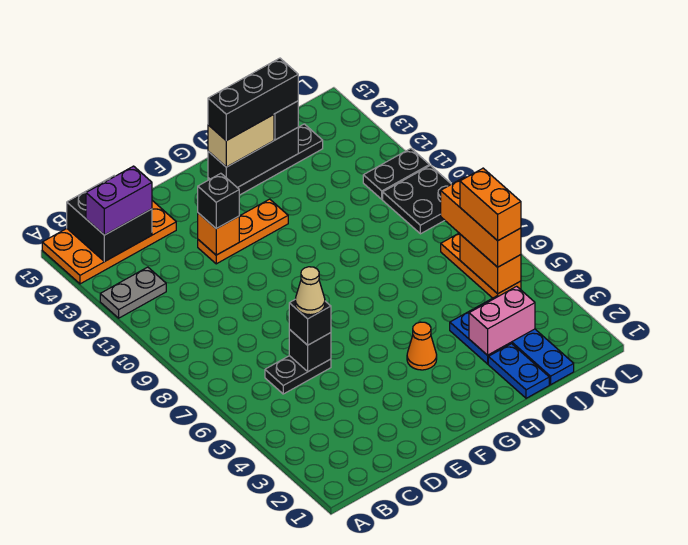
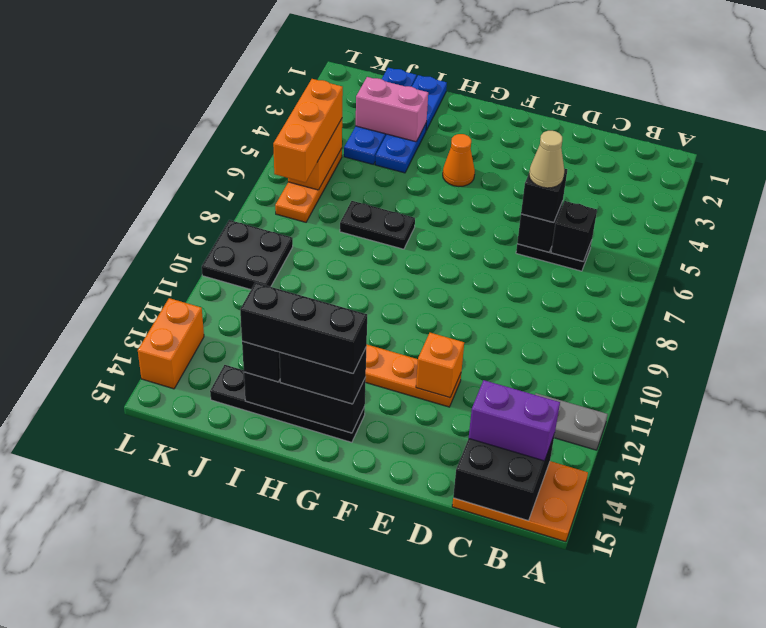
orange plate A14:D15 level 1 -> orange plate A14:C15 level 1
black brick E12 level 3 -> black brick C6 level 2
tan brick G14:H14 level 3 -> black brick G14:H14 level 3
orange brick K5:K6 level 4 -> orange brick L13:L14 level 1
black plate K11:L11 level 1 -> black plate H7:I7 level 1

